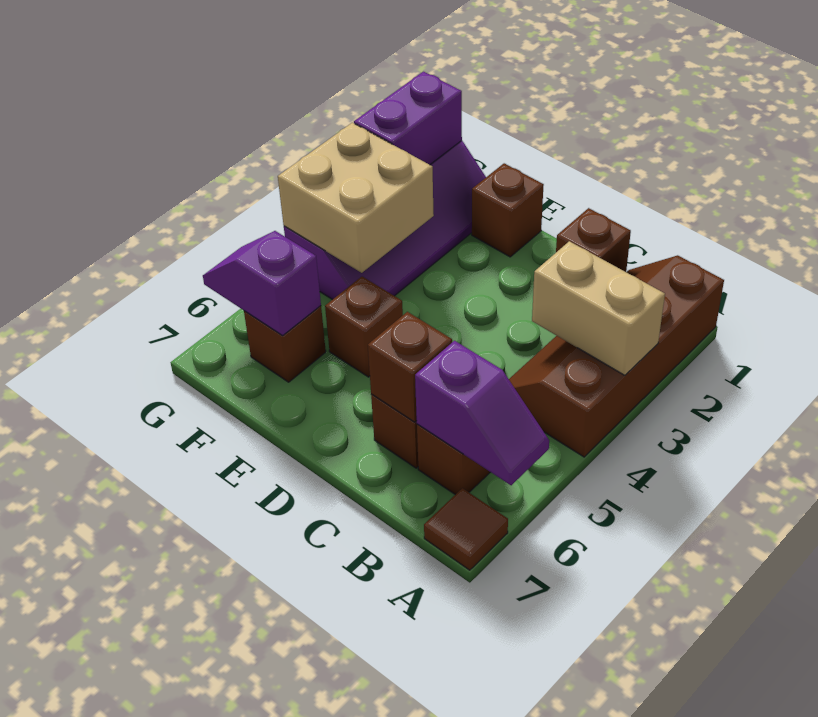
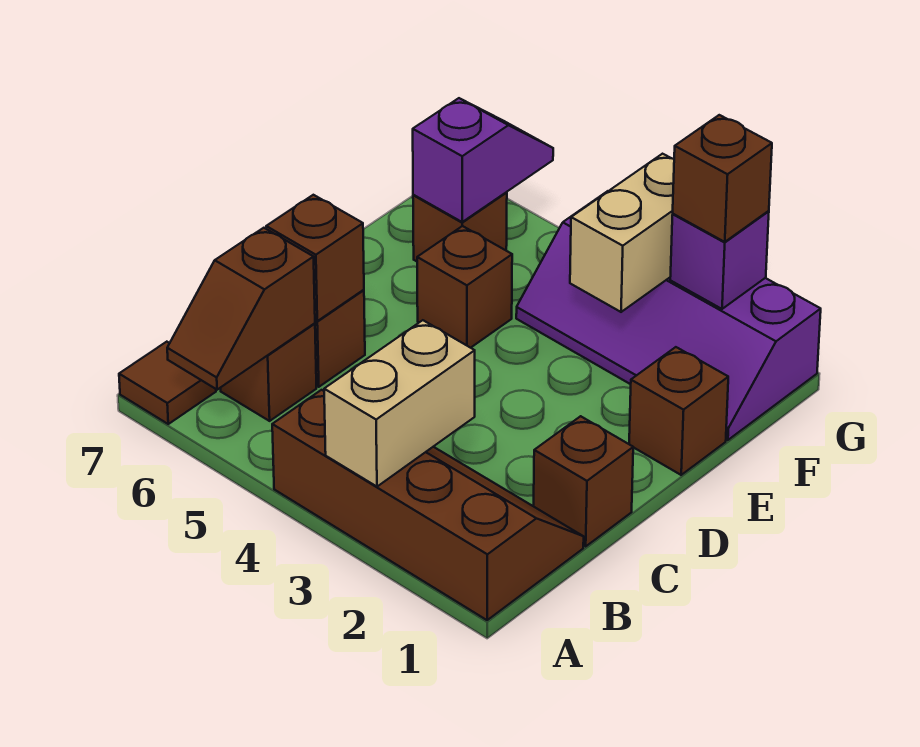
purple slope A6:B6 level 2 top B -> brown slope A6:B6 level 2 top B
tan brick F3:G4 level 2 -> tan brick F3:G3 level 2
purple brick G1:G2 level 2 -> purple brick G2 level 2
none -> brown brick G2 level 3

